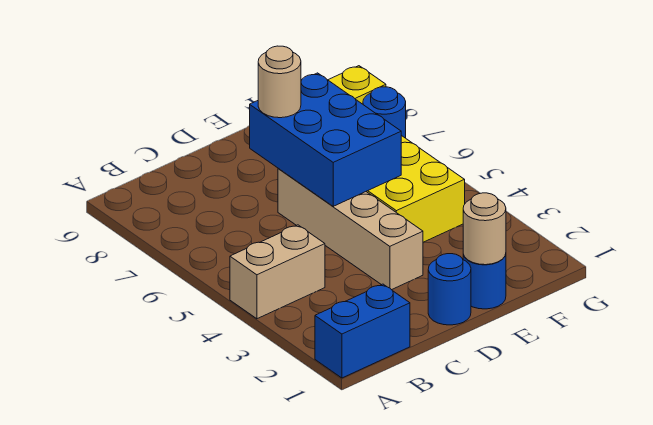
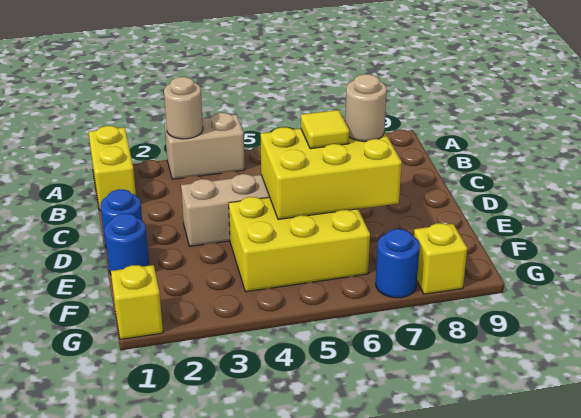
blue brick A1:B1 level 1 -> yellow brick A1:B1 level 1
tan brick A4:B4 level 1 -> tan brick A3:A4 level 1
blue brick D5:E7 level 2 -> yellow brick D5:E7 level 2
none -> yellow tile D6 level 3
tan round brick E1 level 2 -> tan round brick A3 level 2
none -> yellow brick G1 level 1

